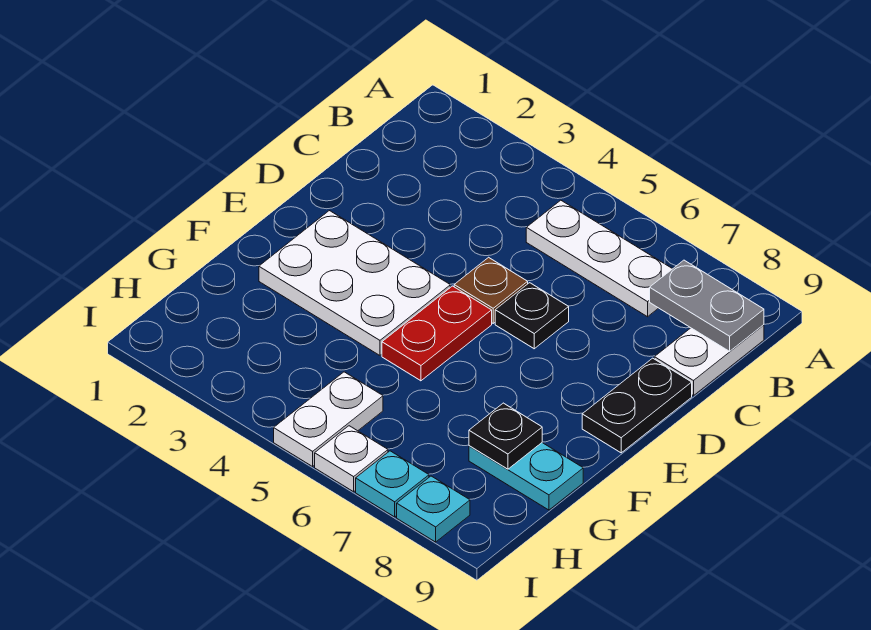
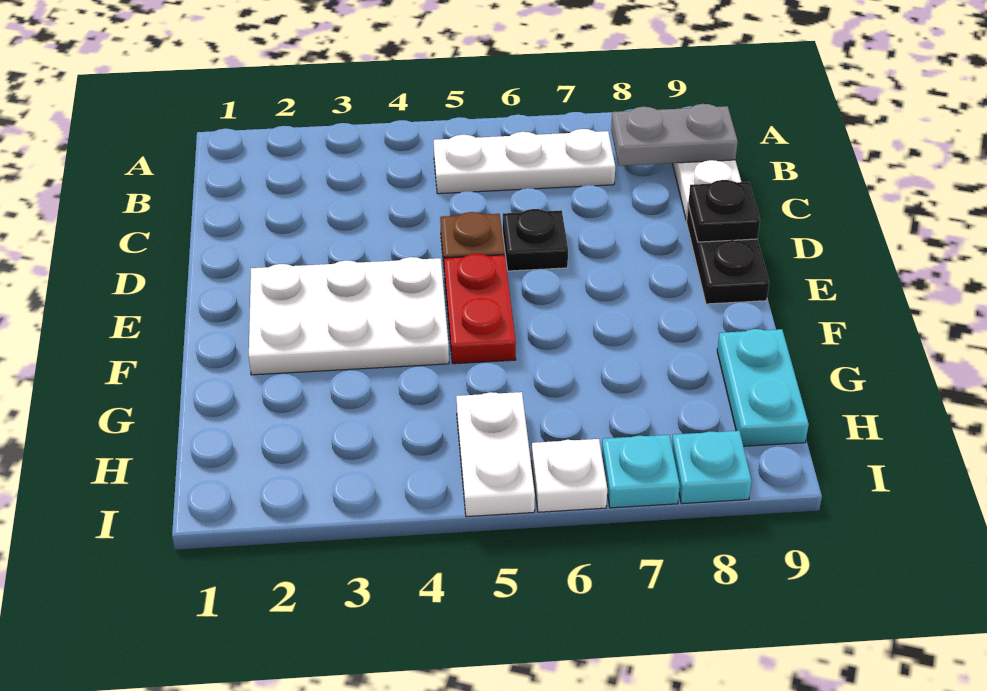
cyan plate G8:G9 level 1 -> cyan plate G9:H9 level 1
black plate G8 level 2 -> black plate D9 level 2

